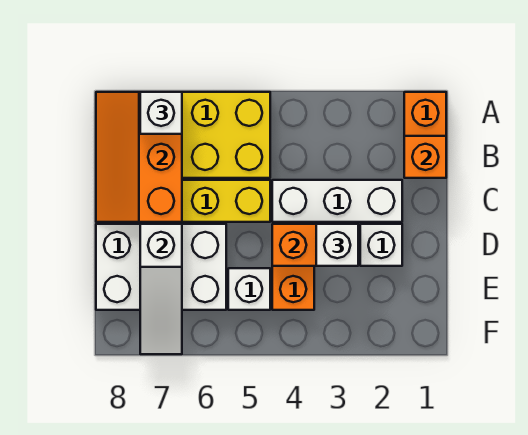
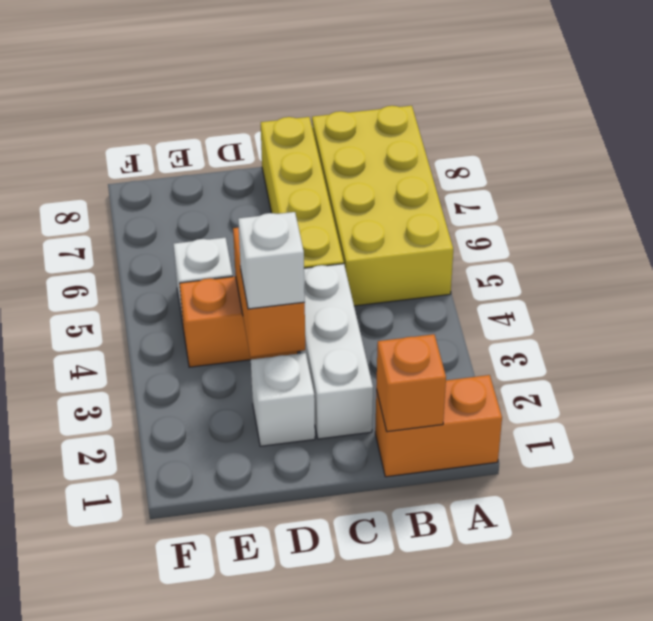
orange slope A7:C8 level 2 top 7 -> none
white brick A7 level 3 -> none
white brick D6:E8 level 1 -> none
white slope D7:F7 level 2 top D -> none

